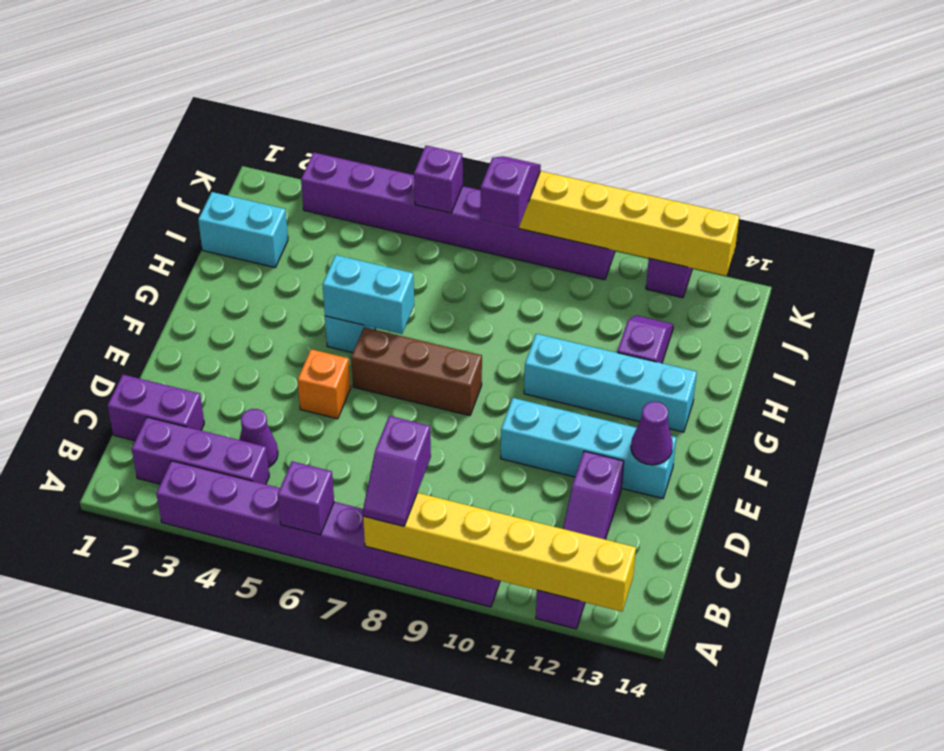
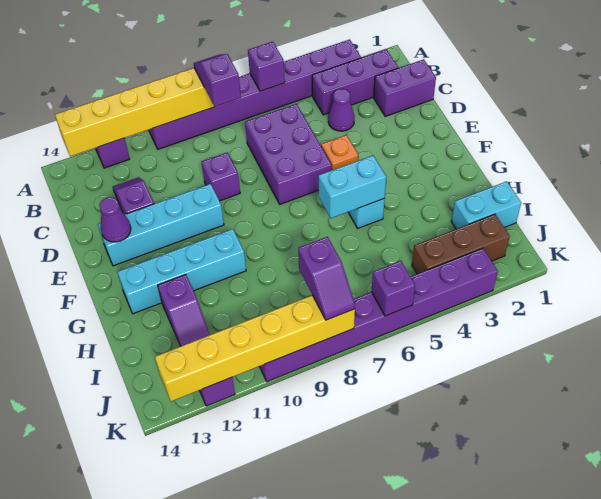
none -> purple brick C6:E7 level 1
none -> purple brick D9 level 1
brown brick F6:F8 level 1 -> brown brick J2:J4 level 1

